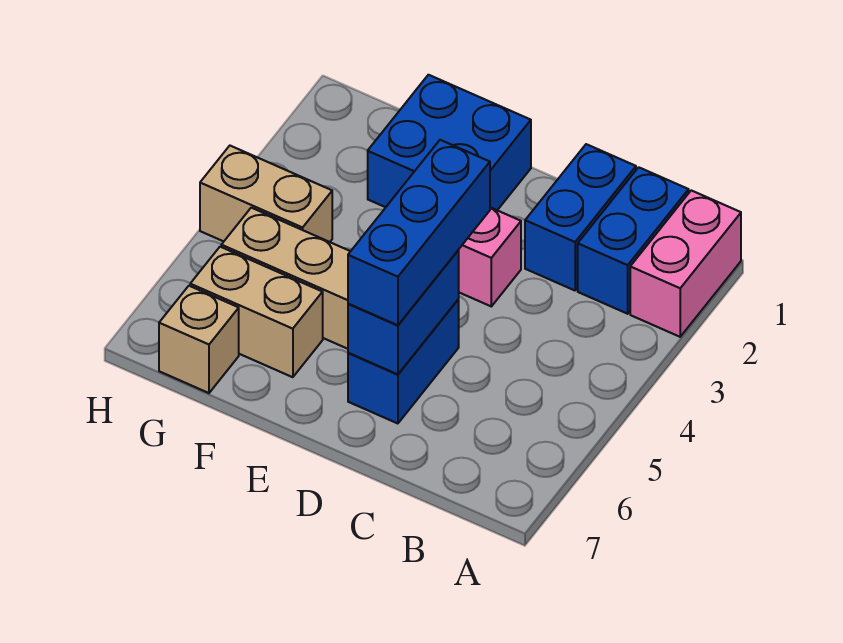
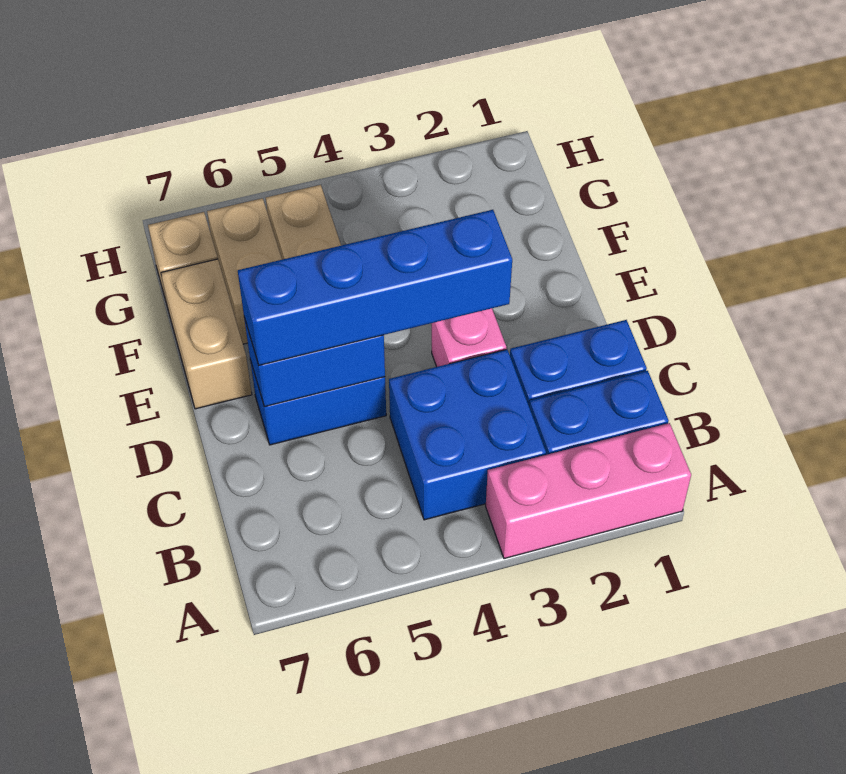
pink brick A1:A2 level 1 -> pink brick A1:A3 level 1
blue brick D4:D6 level 3 -> blue brick D3:D6 level 3
blue brick E1:F2 level 1 -> blue brick B3:C4 level 1
tan brick G4:H4 level 1 -> tan brick E7:F7 level 1

